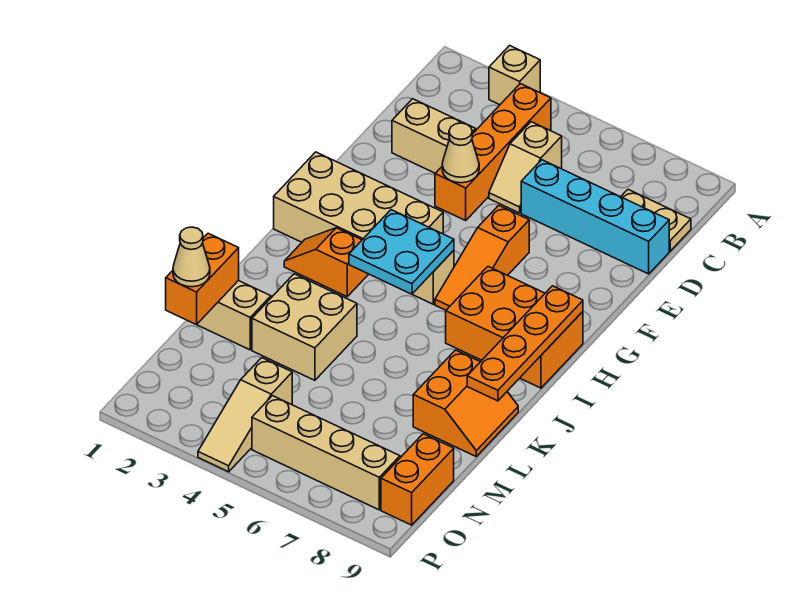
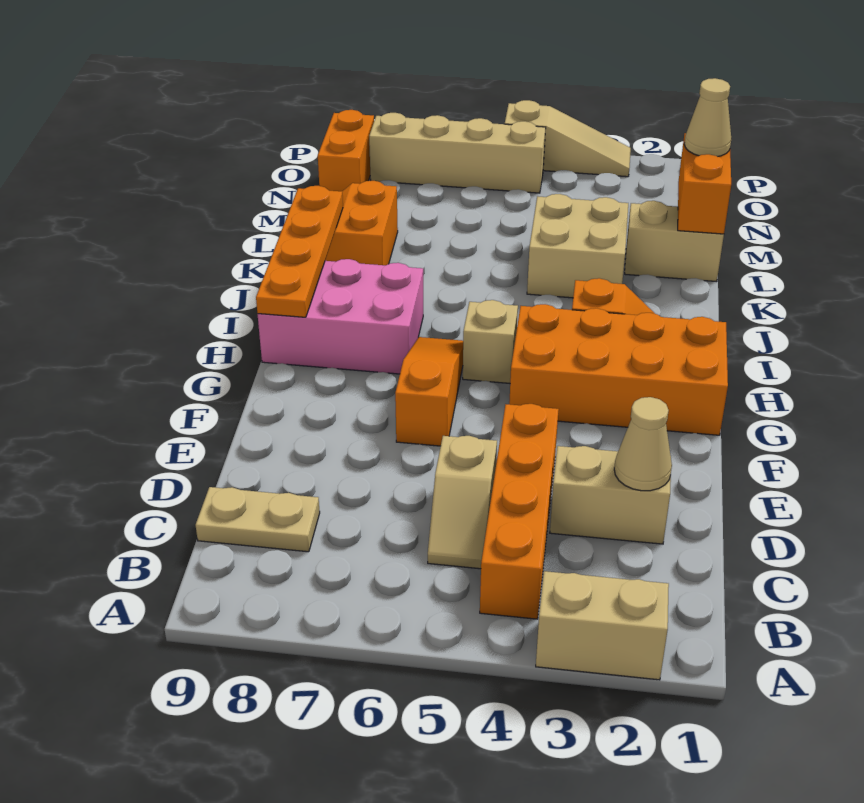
tan brick A3 level 1 -> tan brick A2:A3 level 1
tan slope C5:D5 level 1 top C -> tan slope C5:D5 level 1 top D
cyan brick D6:D9 level 1 -> none
tan cone E4 level 2 -> tan cone D2 level 2
tan brick G1:H4 level 1 -> orange brick G1:H4 level 1
cyan plate H4:I5 level 2 -> none
orange brick H7:I9 level 1 -> pink brick H7:I9 level 1
tan slope N4:P4 level 1 top N -> tan slope P3:P5 level 1 top 5

